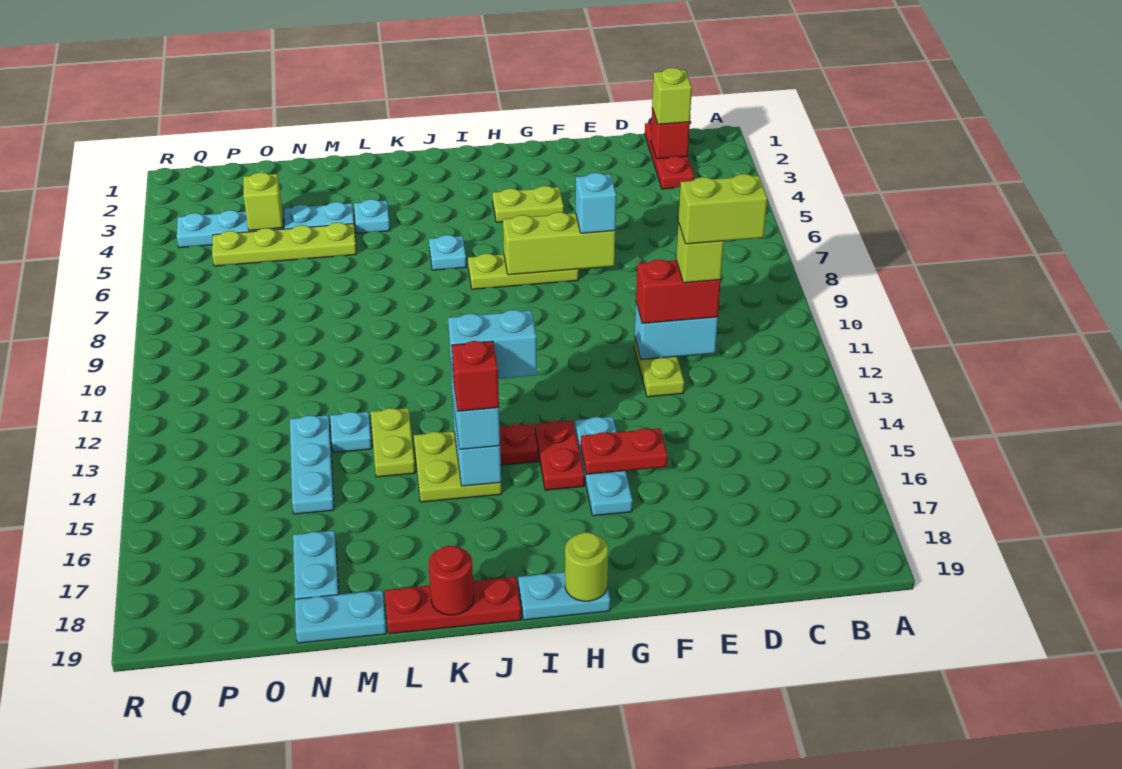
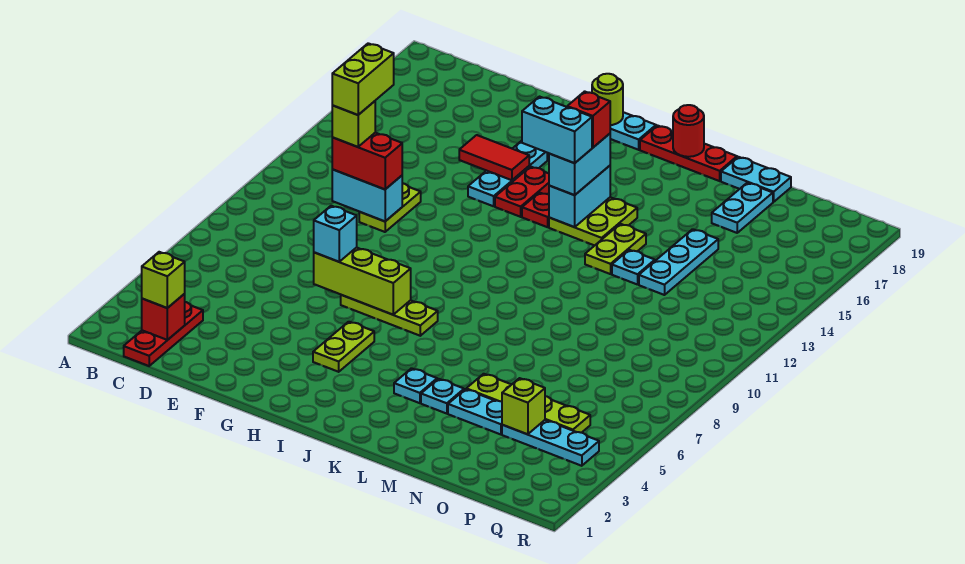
lime brick C11:D11 level 5 -> lime brick D11:D12 level 5
red plate F15:G15 level 2 -> red tile F15:G15 level 2
lime plate G4:H4 level 1 -> lime plate H4:H5 level 1
cyan plate J6 level 1 -> cyan plate K4 level 1

